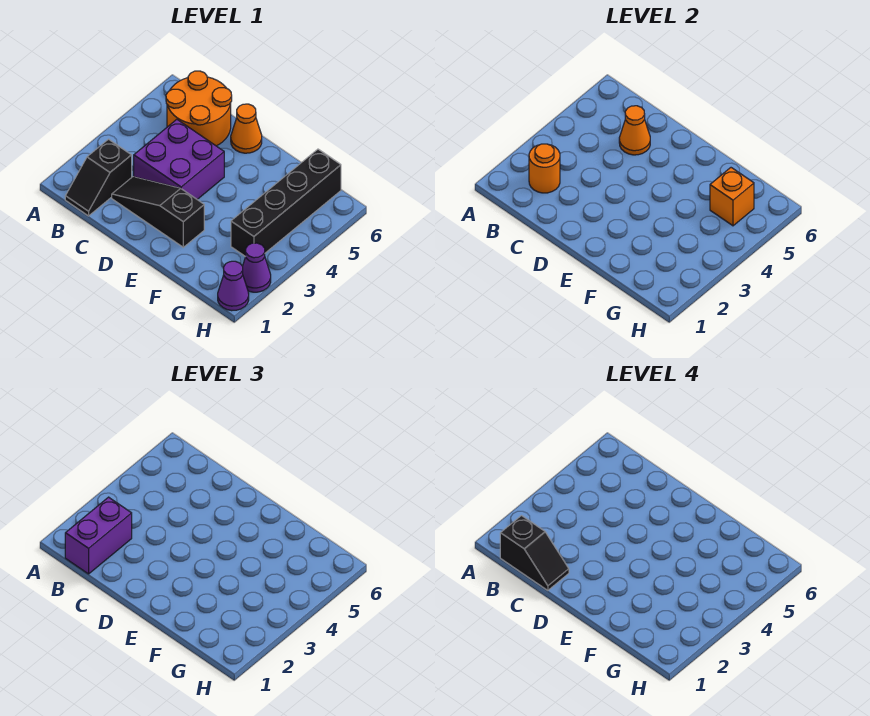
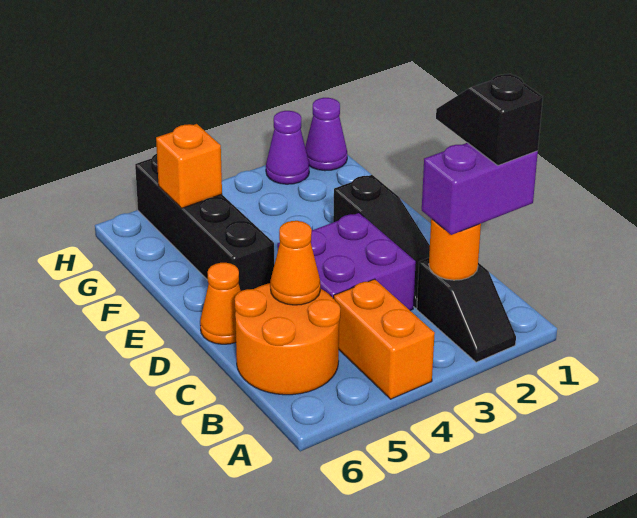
none -> orange brick A4:B4 level 1
black slope B1:B2 level 1 top 2 -> black slope A2:B2 level 1 top B
black brick G3:G6 level 1 -> black brick E5:H5 level 1

